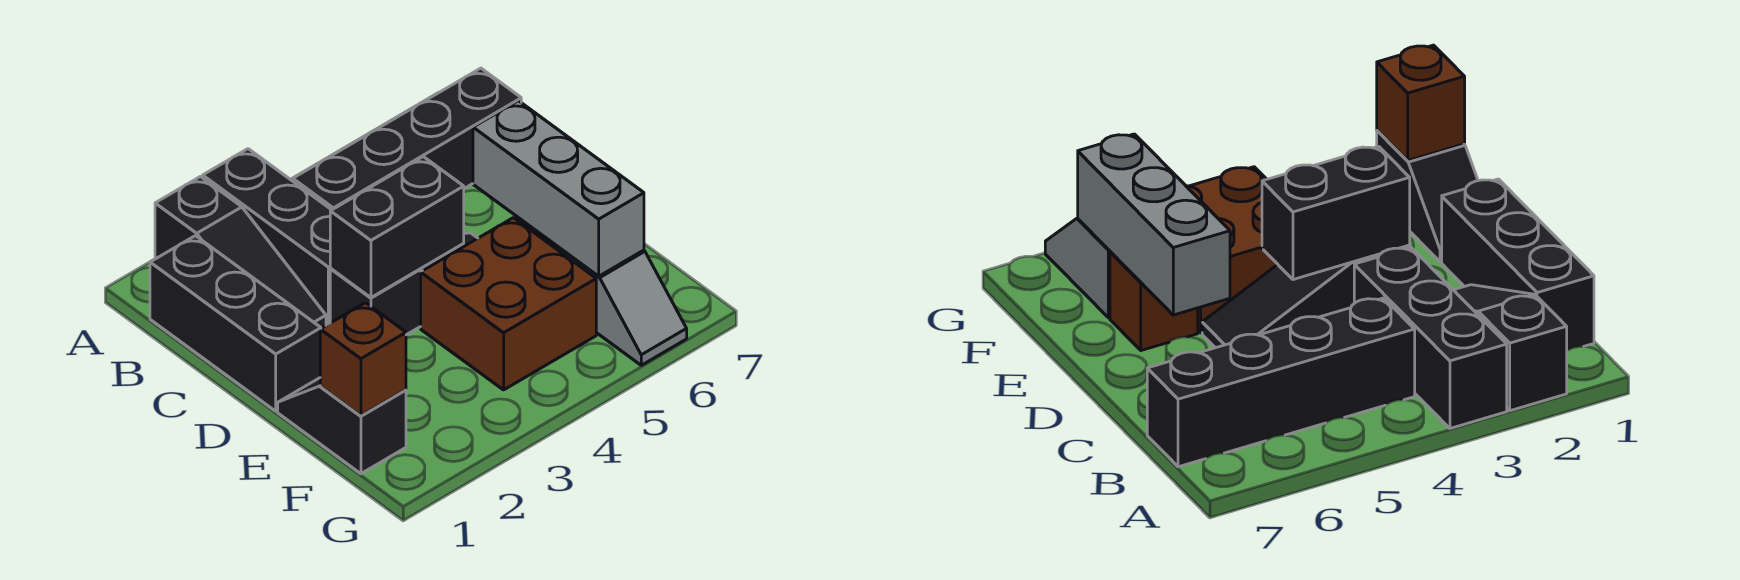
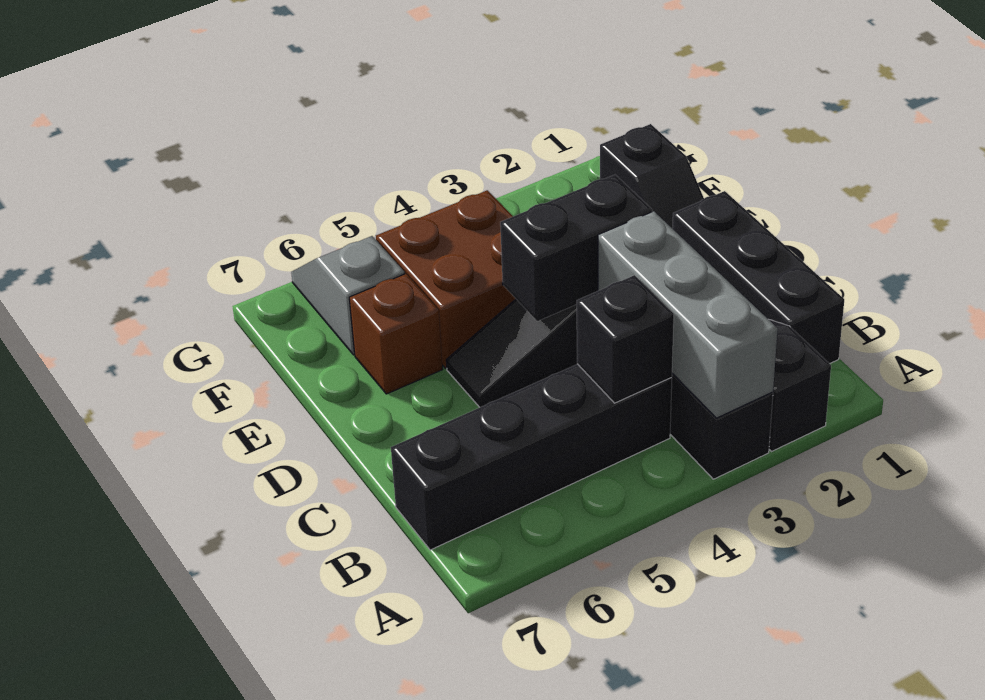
none -> black brick B4 level 2
grey brick D6:F6 level 2 -> grey brick A3:C3 level 2
brown brick F1 level 2 -> none

